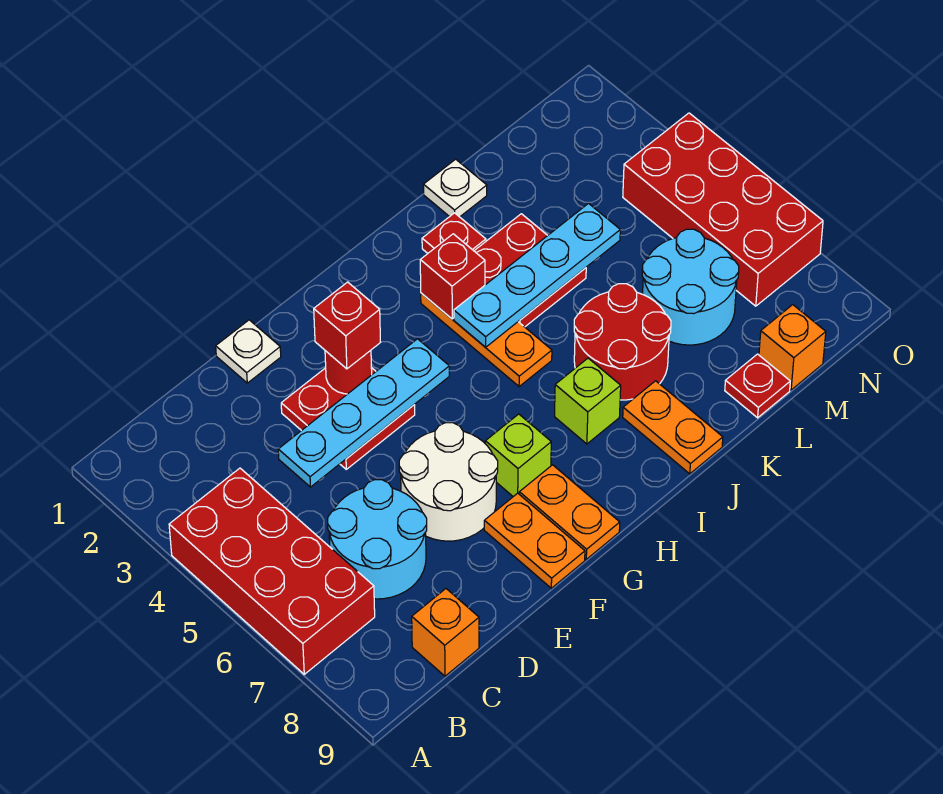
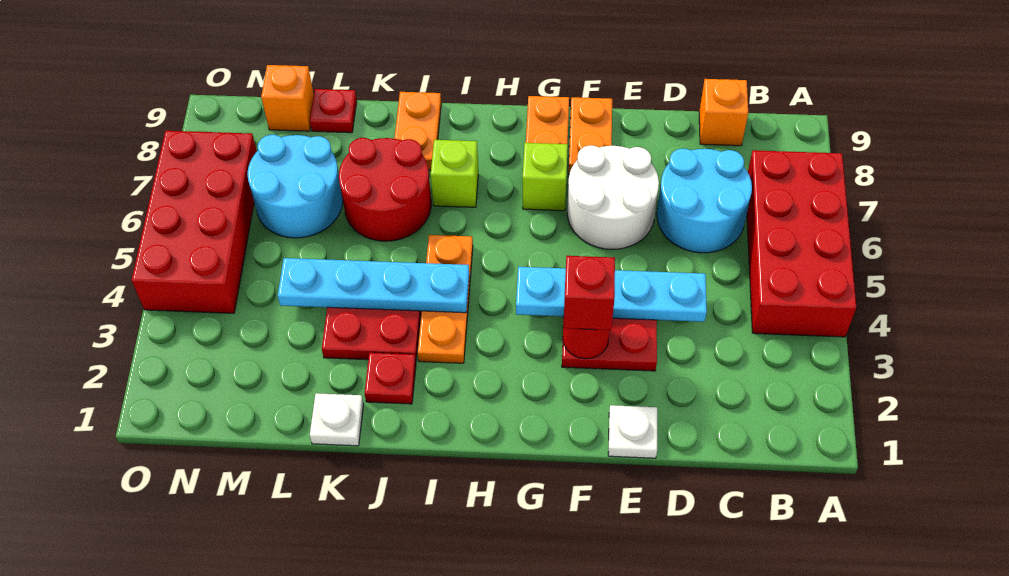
red brick I3 level 2 -> none

